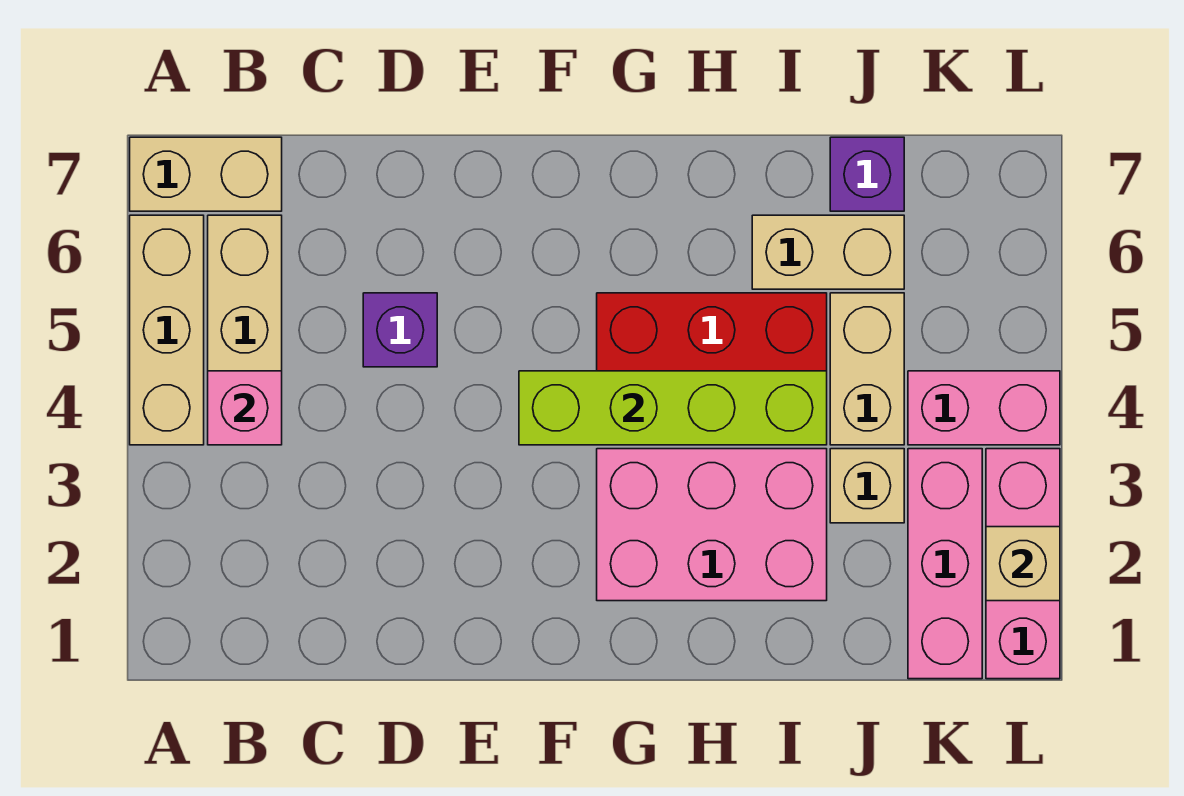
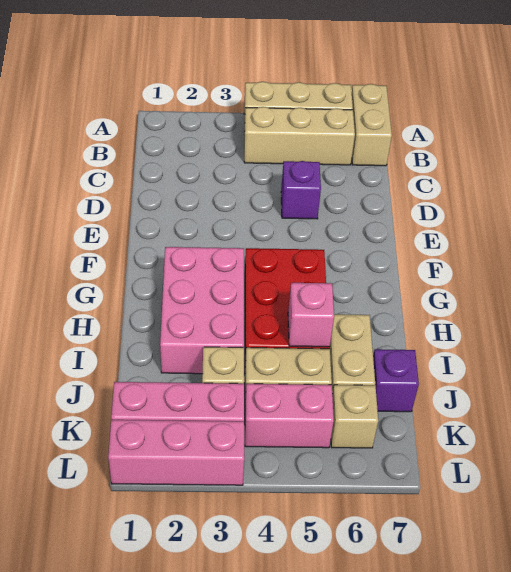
pink brick B4 level 2 -> pink brick I5 level 2
lime brick F4:I4 level 2 -> none
pink brick K4:L4 level 1 -> pink brick K4:K5 level 1
tan brick L2 level 2 -> tan brick K6 level 1

